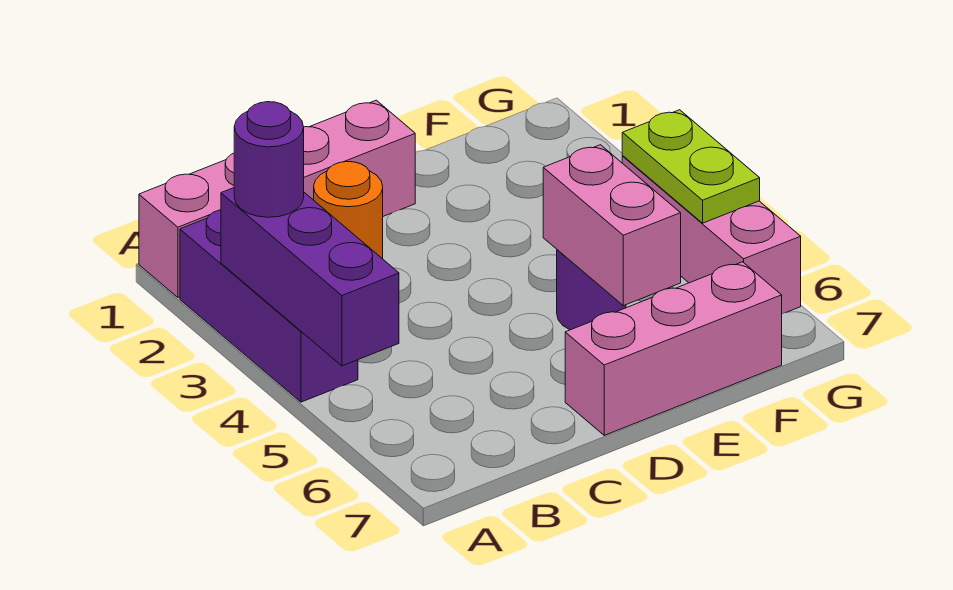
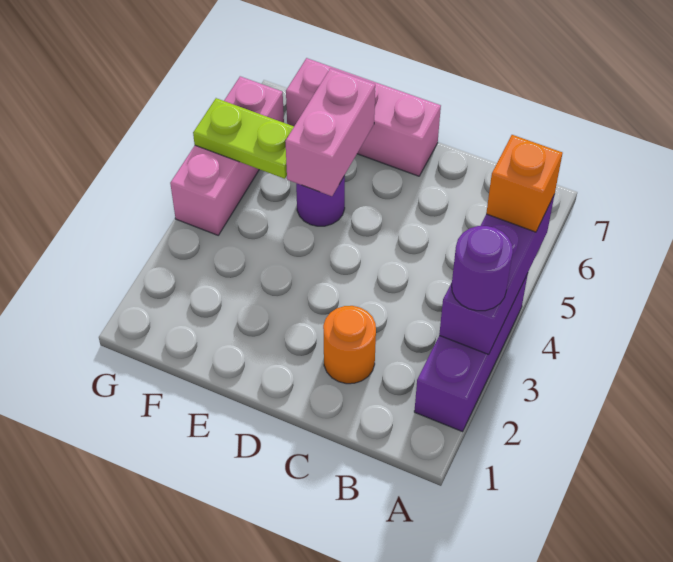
pink brick A1:D1 level 1 -> none
none -> orange brick A5 level 3
lime plate G4:G5 level 2 -> lime plate F5:G5 level 2

